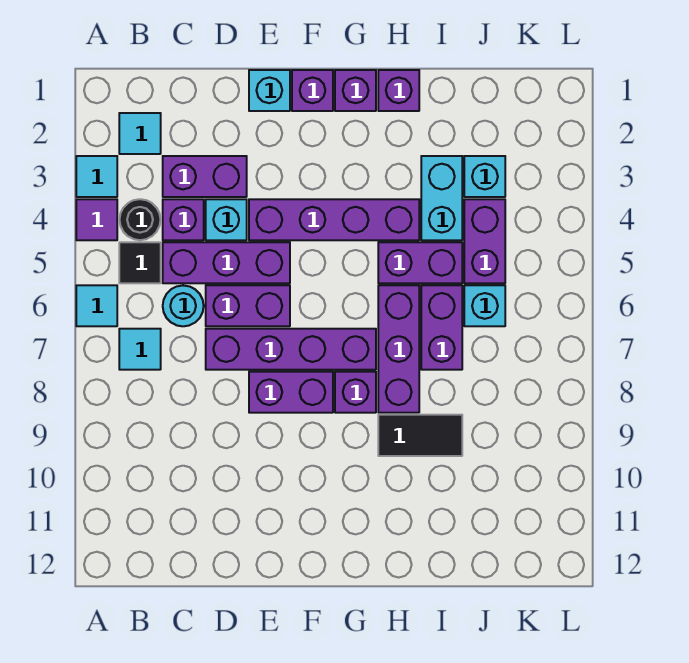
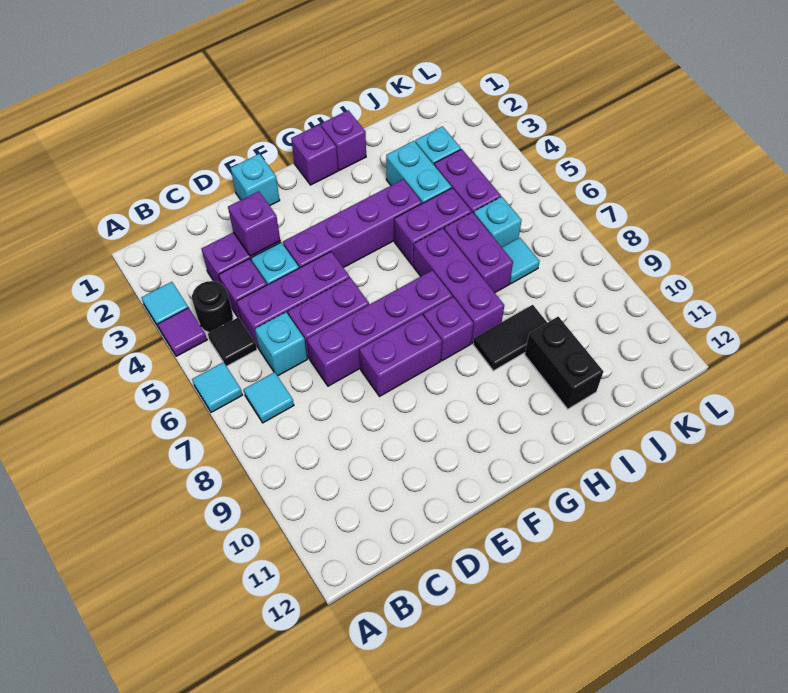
cyan tile B2 level 1 -> cyan tile J7 level 1
cyan round brick C6 level 1 -> cyan brick C6 level 1
purple brick F1 level 1 -> purple brick D3 level 2
none -> black brick I10:I11 level 1

